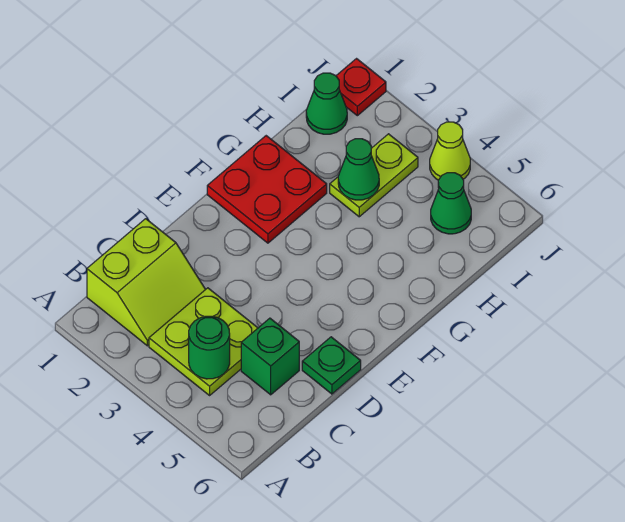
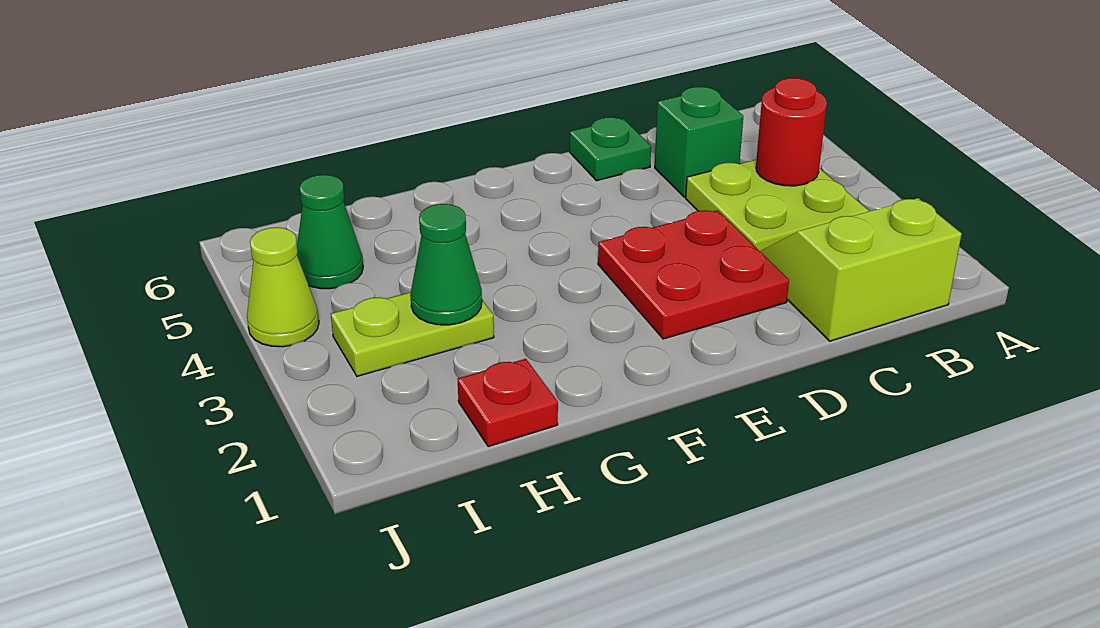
green round brick B4 level 2 -> red round brick B4 level 2
red plate F1:G2 level 1 -> red plate D2:E3 level 1
green cone I1 level 1 -> none
red plate J1 level 1 -> red plate H1 level 1

